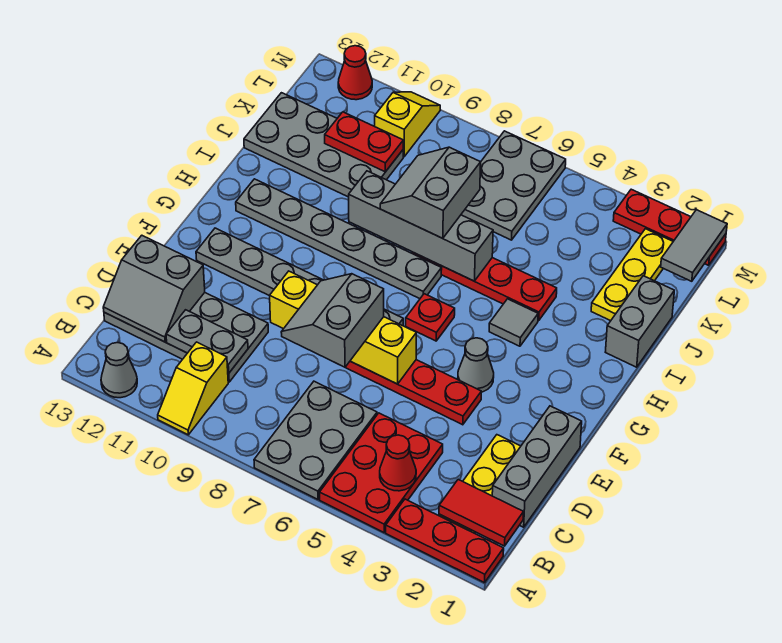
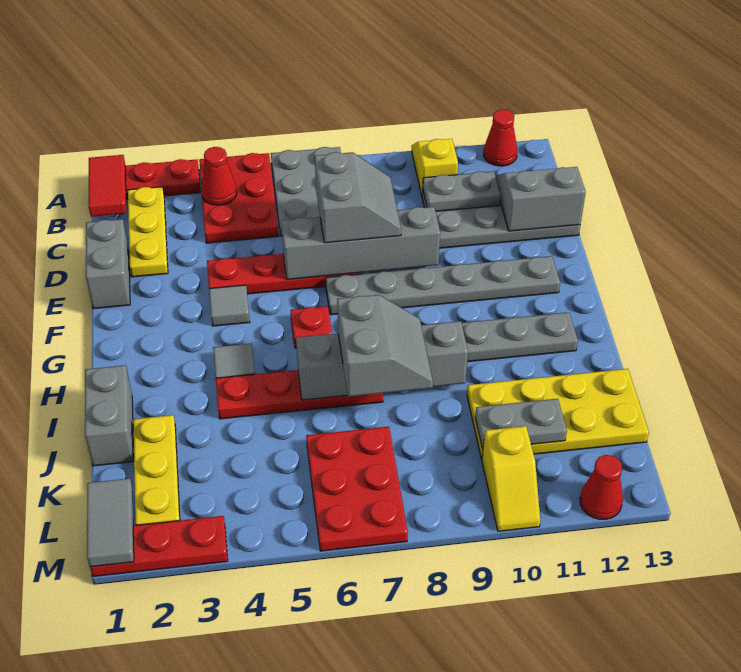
grey cone A12 level 1 -> red cone A12 level 1
red tile B1:B2 level 2 -> red tile A1:B1 level 2
grey brick C1:E1 level 1 -> grey brick D1:E1 level 1
yellow brick E6:E9 level 2 -> grey brick E6:E9 level 2
grey cone F4 level 1 -> grey tile F4 level 1
grey plate J10:K13 level 1 -> yellow plate J10:K13 level 1
grey plate K6:M7 level 1 -> red plate K6:M7 level 1
red plate K10:K11 level 2 -> grey plate K10:K11 level 2

